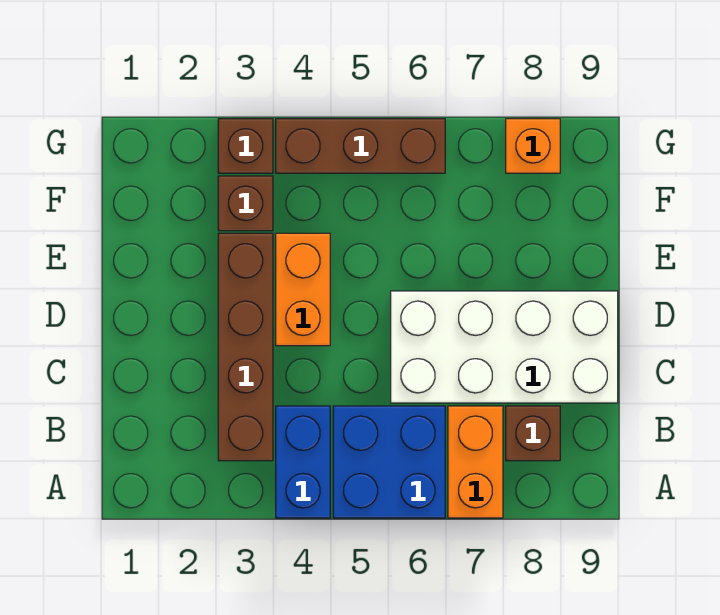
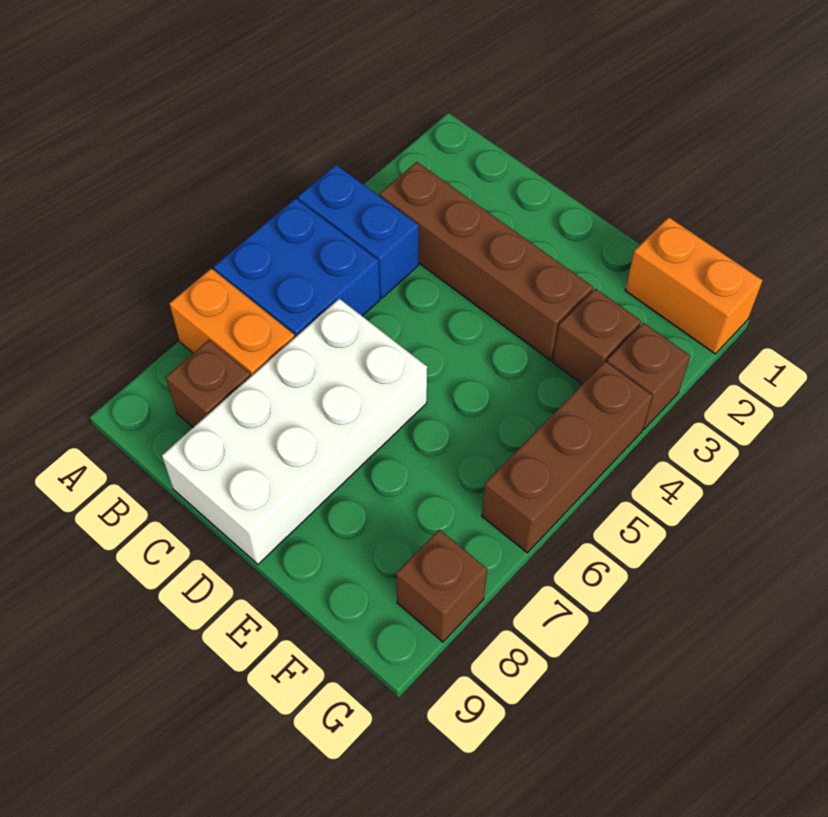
orange brick D4:E4 level 1 -> orange brick F1:G1 level 1
orange brick G8 level 1 -> brown brick G8 level 1

